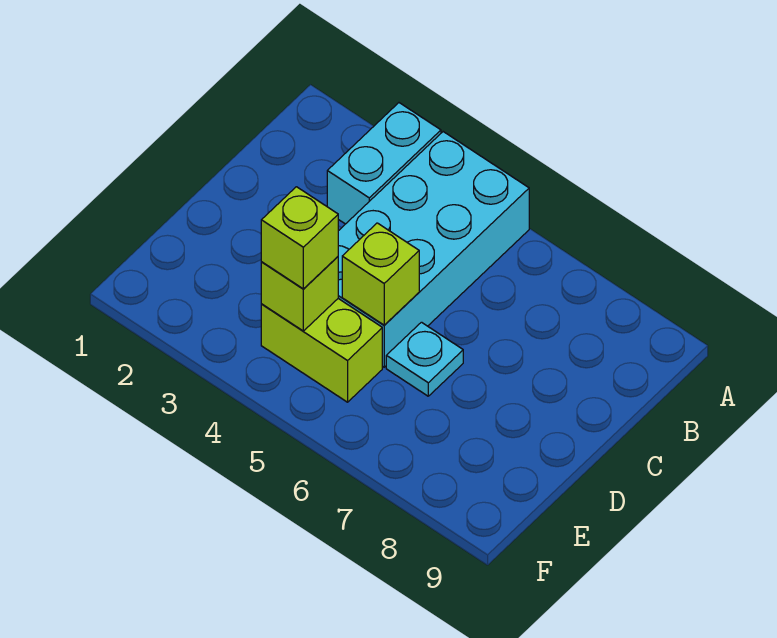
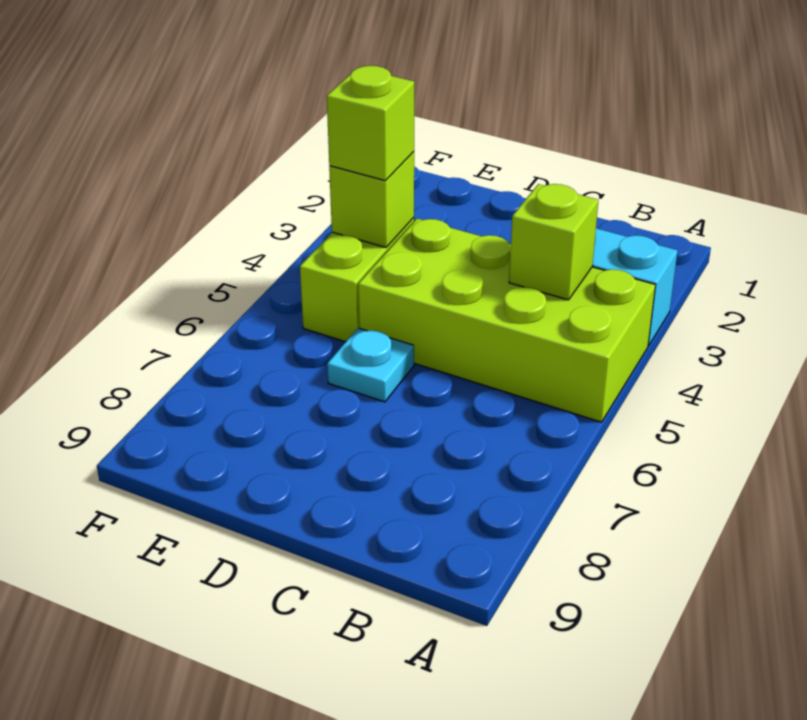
cyan brick A4:D5 level 1 -> lime brick A4:D5 level 1
lime brick D5 level 2 -> lime brick B4 level 2

